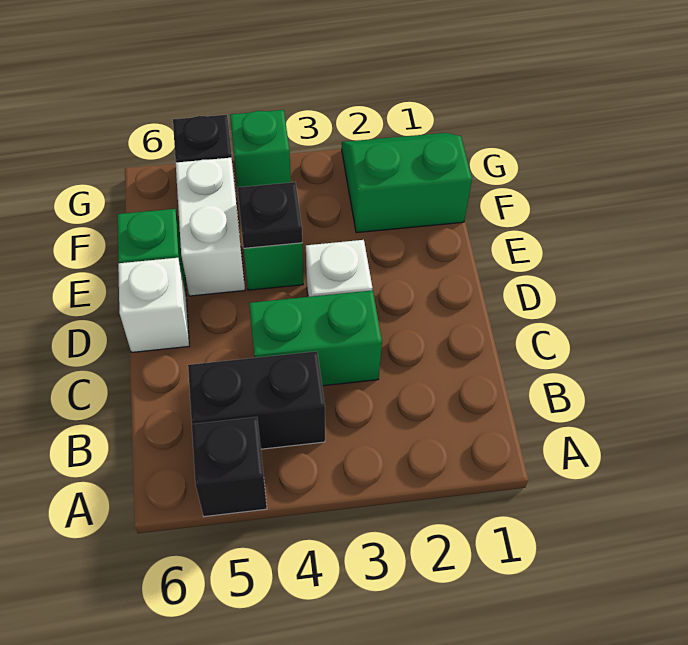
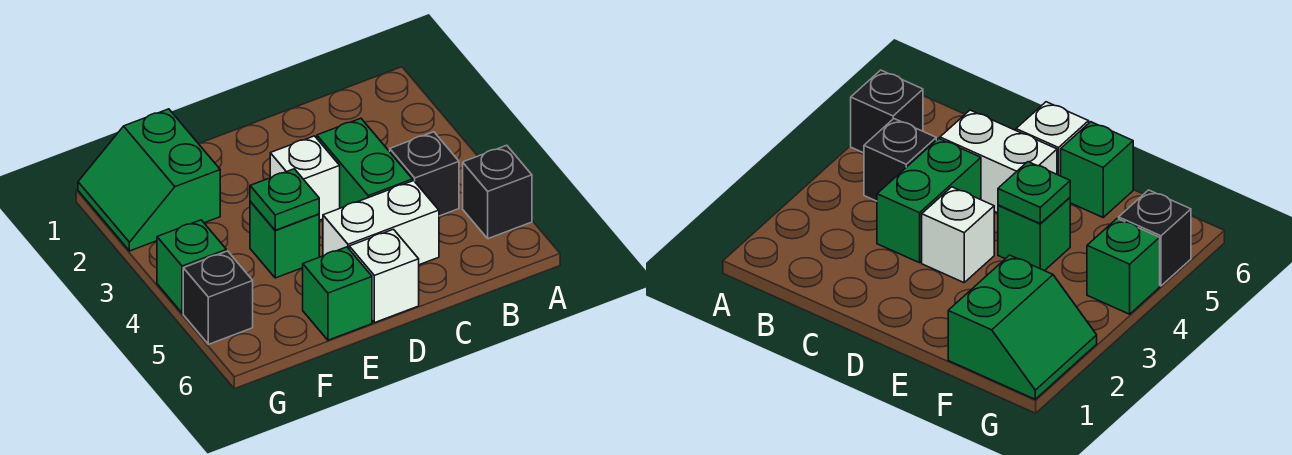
black brick B4:B5 level 1 -> black brick B4 level 1
black plate E4 level 2 -> green plate E4 level 2
white brick E5:F5 level 1 -> white brick C5:D5 level 1

